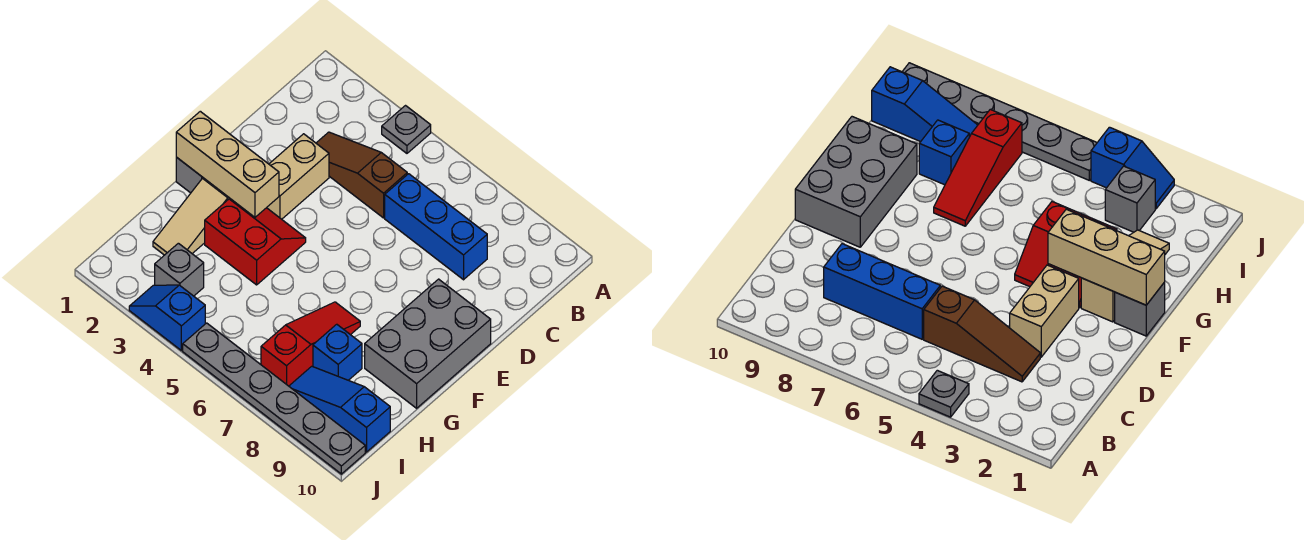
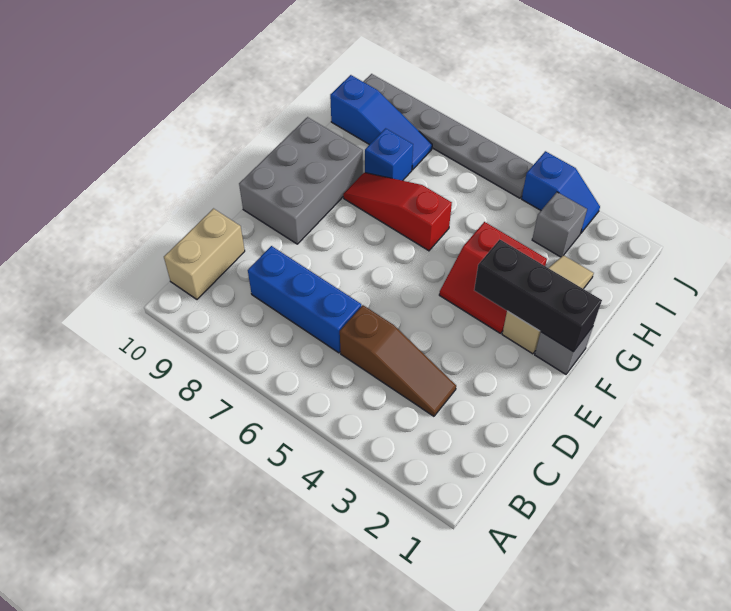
grey plate A4 level 1 -> none
tan brick D3:E3 level 1 -> tan brick B10:C10 level 1
tan brick F1:F3 level 2 -> black brick F1:F3 level 2
red slope G7:I7 level 1 top I -> red slope G6:G8 level 1 top 6

